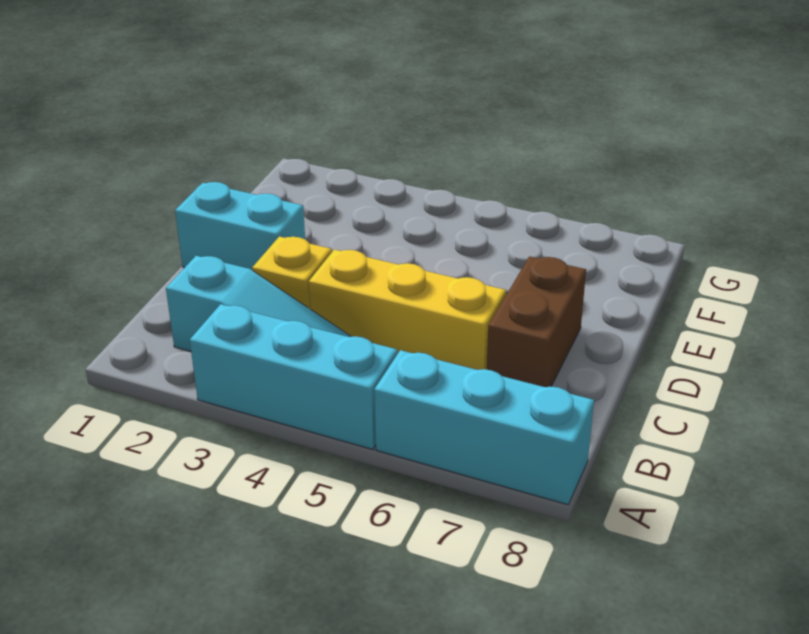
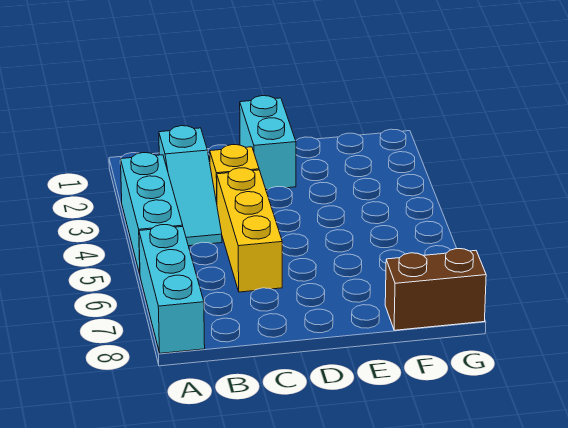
brown brick C7:D7 level 1 -> brown brick F8:G8 level 1

